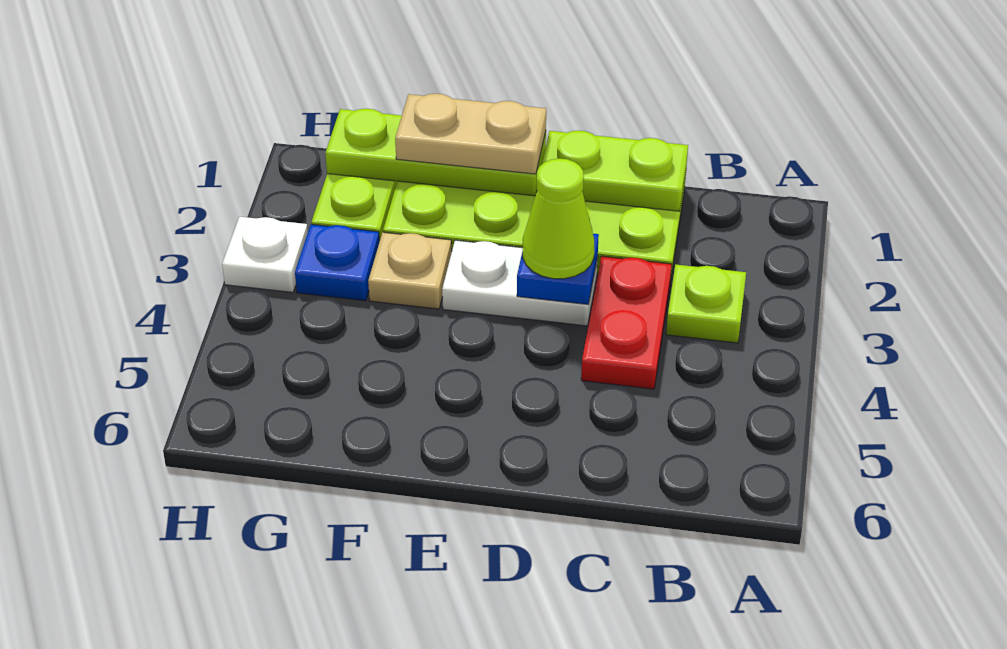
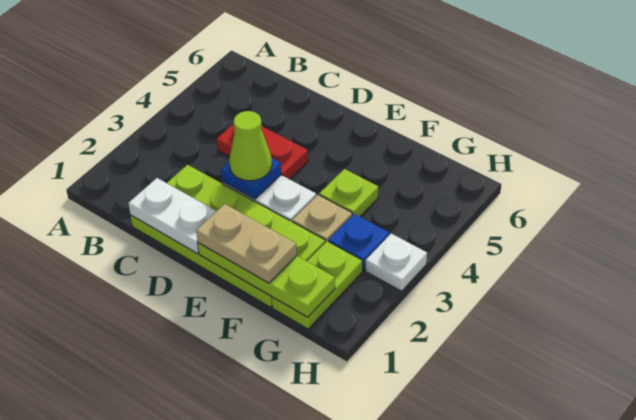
lime plate B3 level 1 -> lime plate F4 level 1
lime plate C1:D1 level 2 -> white plate C1:D1 level 2
red plate C3:C4 level 1 -> red plate C4:D4 level 1

